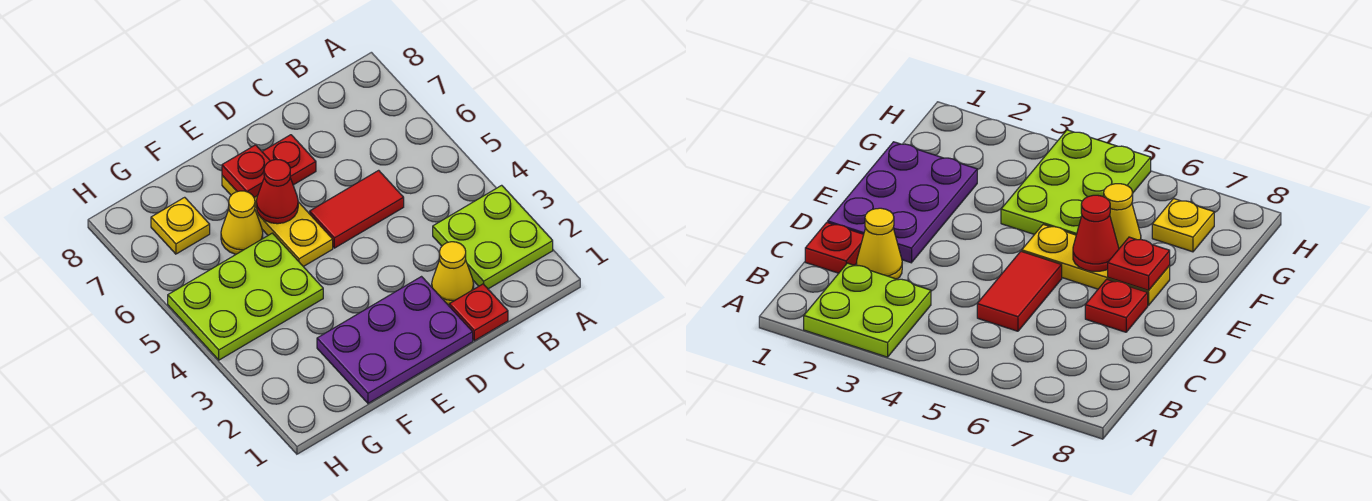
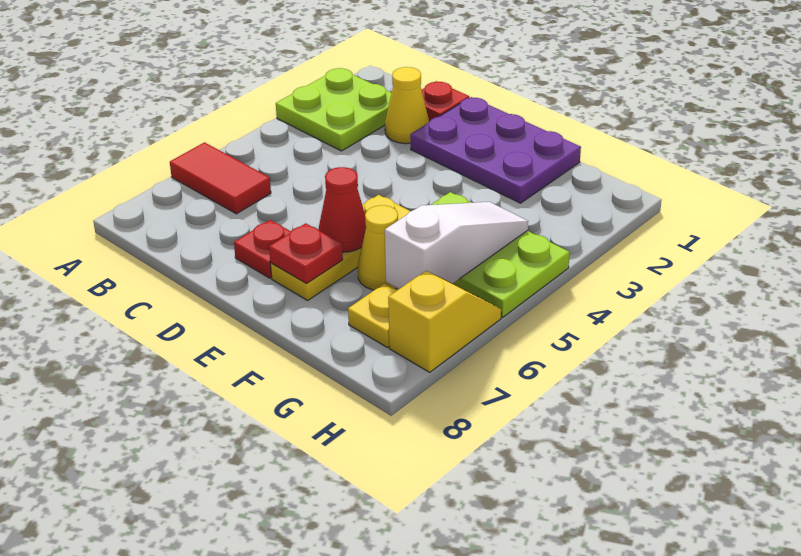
red tile C5:D5 level 1 -> red tile A6:B6 level 1
none -> white slope G4:G6 level 2 top 6
none -> yellow slope H6:H7 level 1 top 7

